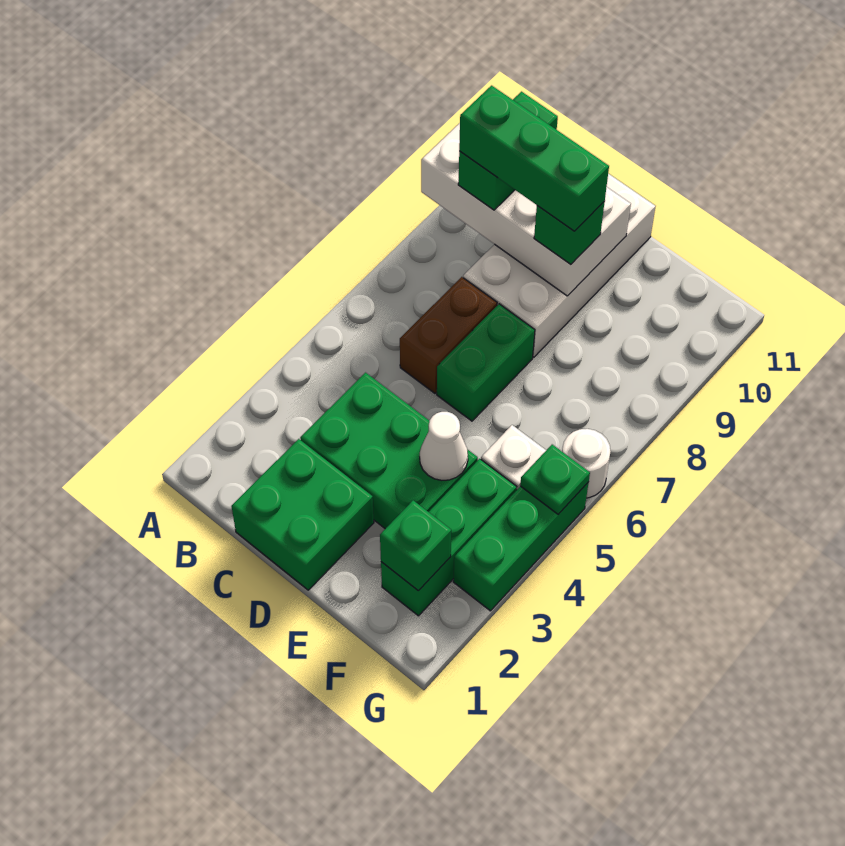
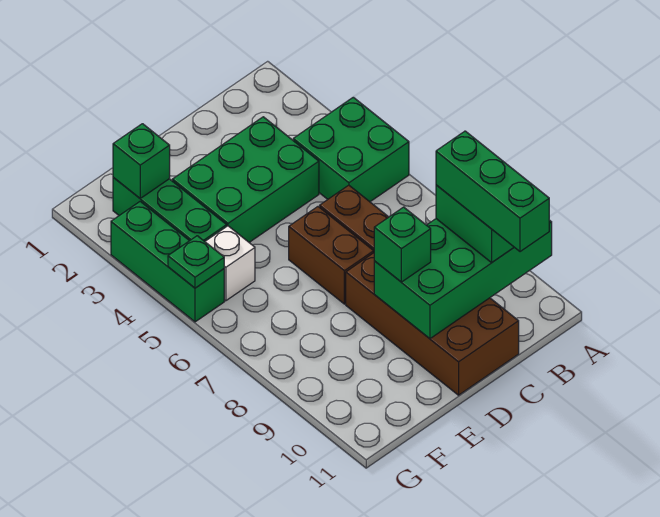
white brick A9:D10 level 2 -> green brick A9:D10 level 2
green brick B9:D9 level 4 -> green brick B9:B11 level 4
green brick C1:D2 level 1 -> green brick A4:B5 level 1
white brick C8:D11 level 1 -> brown brick C8:D11 level 1
green brick D6:D7 level 1 -> brown brick D6:D7 level 1
white cone E4 level 2 -> none
white round brick G6 level 1 -> none

